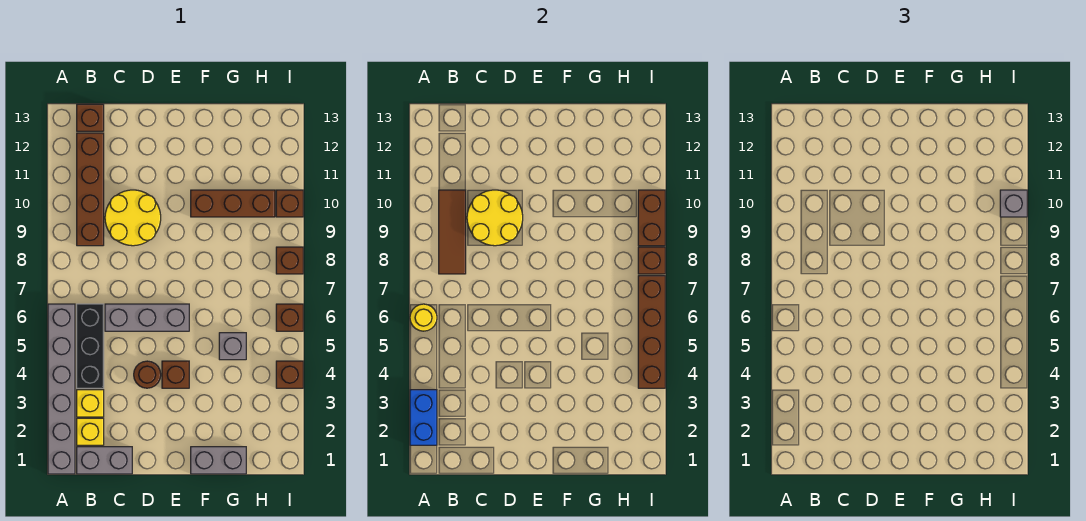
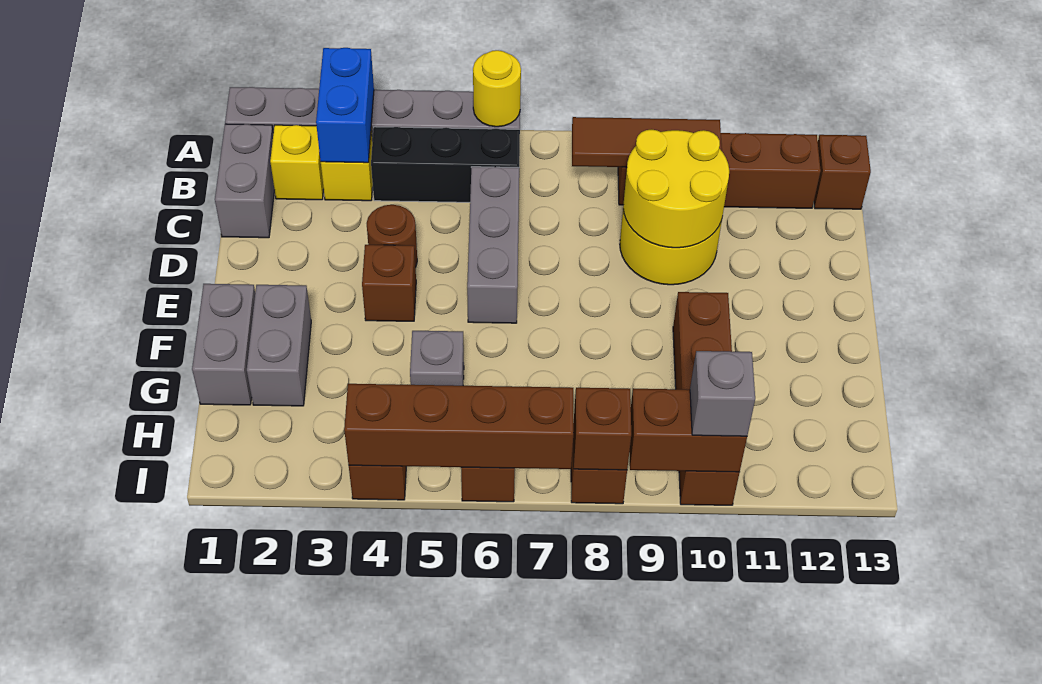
blue brick A2:A3 level 2 -> blue brick A3:B3 level 2
none -> grey brick F2:G2 level 1

